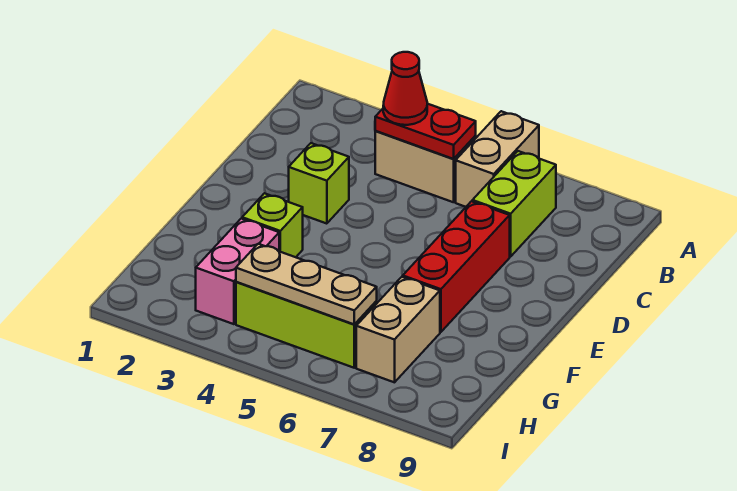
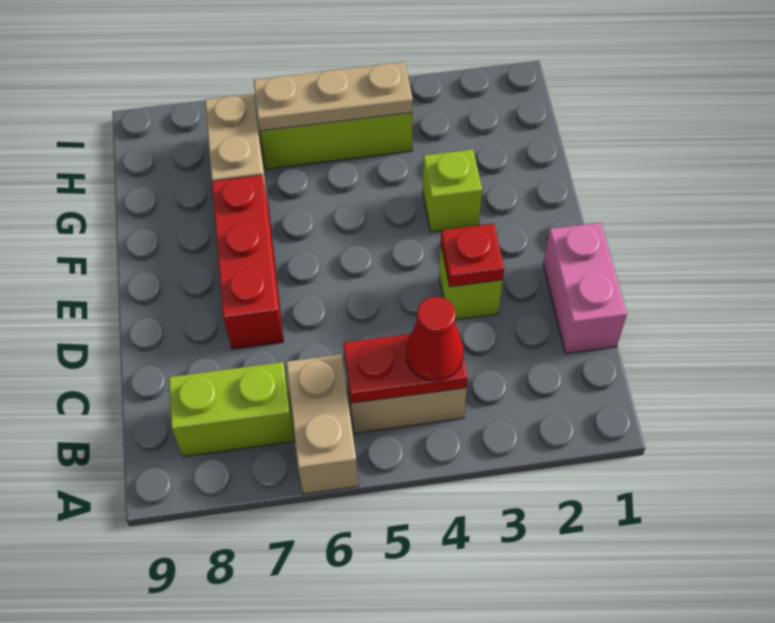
lime brick B7:C7 level 1 -> lime brick B7:B8 level 1
none -> red plate D3 level 2
pink brick G3:H3 level 1 -> pink brick C1:D1 level 1

